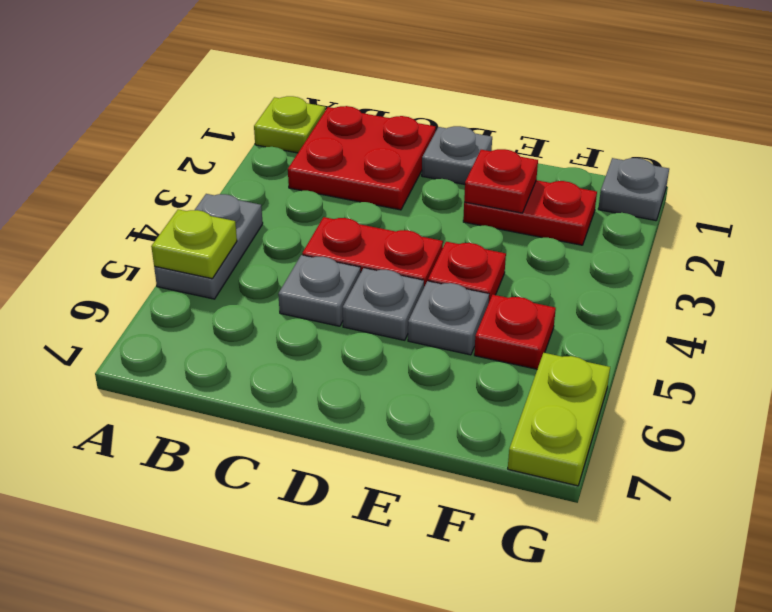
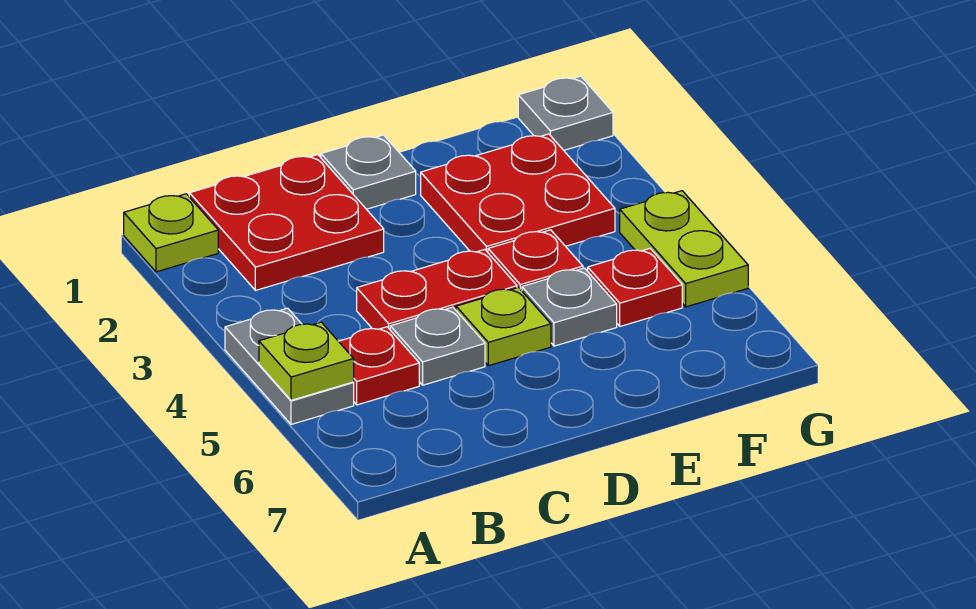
grey plate D5 level 1 -> lime plate D5 level 1
red plate E2:F2 level 1 -> red plate E2:F3 level 1
red plate E2 level 2 -> red plate B5 level 1
lime plate G6:G7 level 1 -> lime plate G4:G5 level 1

